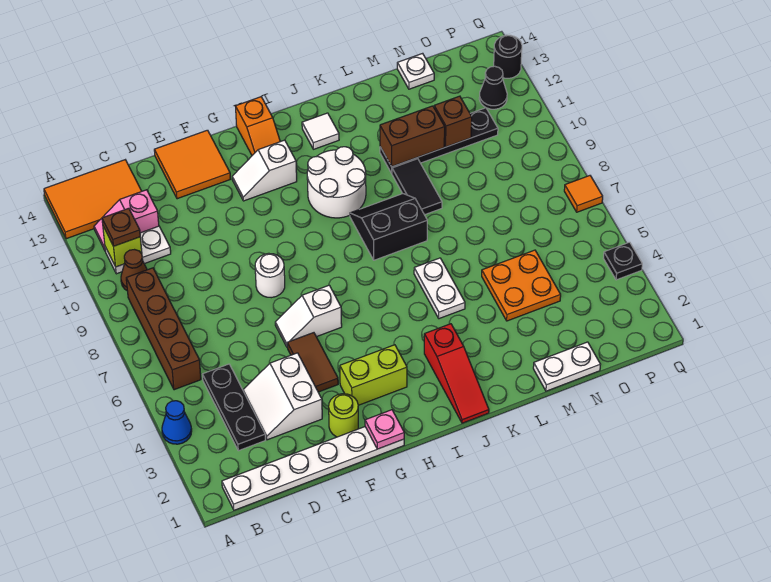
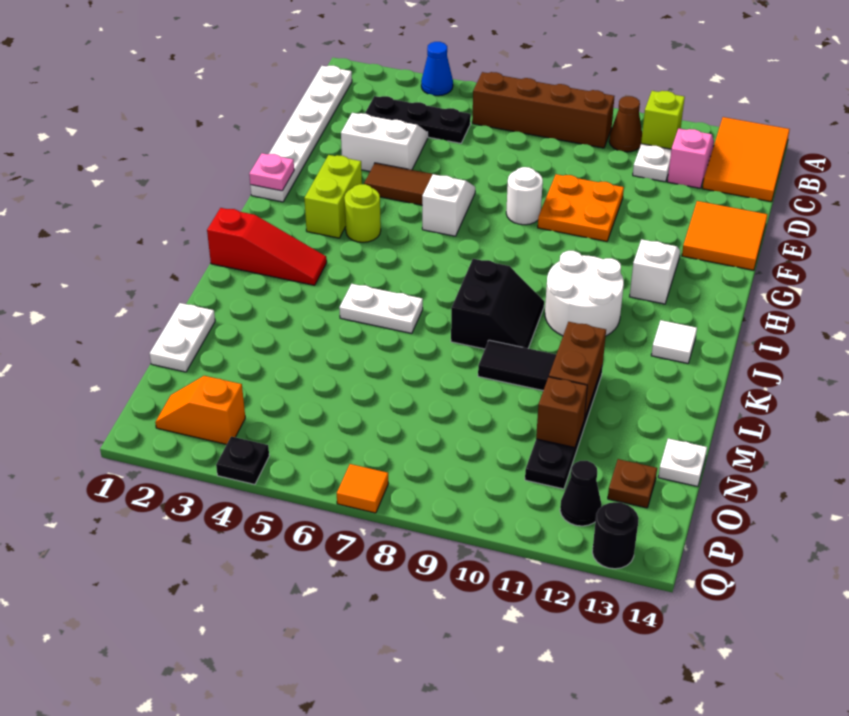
brown plate B11 level 3 -> brown plate O13 level 1
lime round brick F2 level 1 -> lime round brick H4 level 1
orange slope H13:H14 level 1 top 14 -> orange slope P2:P3 level 1 top 3
red slope J1:J3 level 1 top 3 -> red slope J1:J3 level 1 top 1
orange plate M4:N5 level 1 -> orange plate E9:F10 level 1

